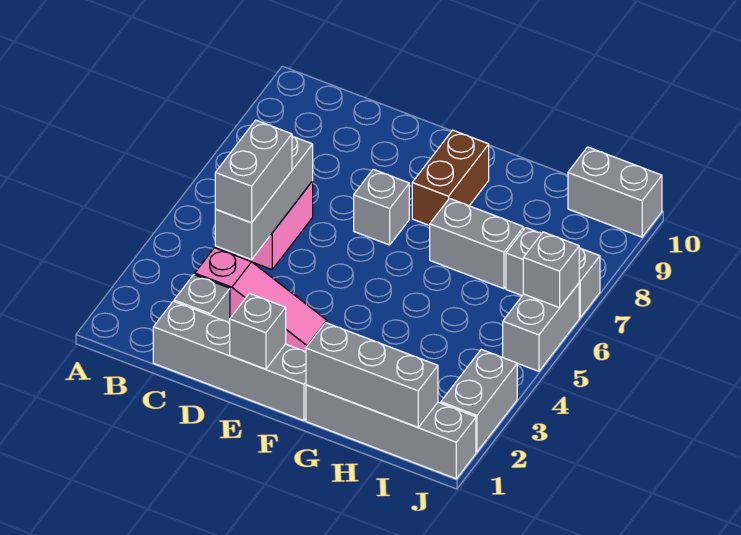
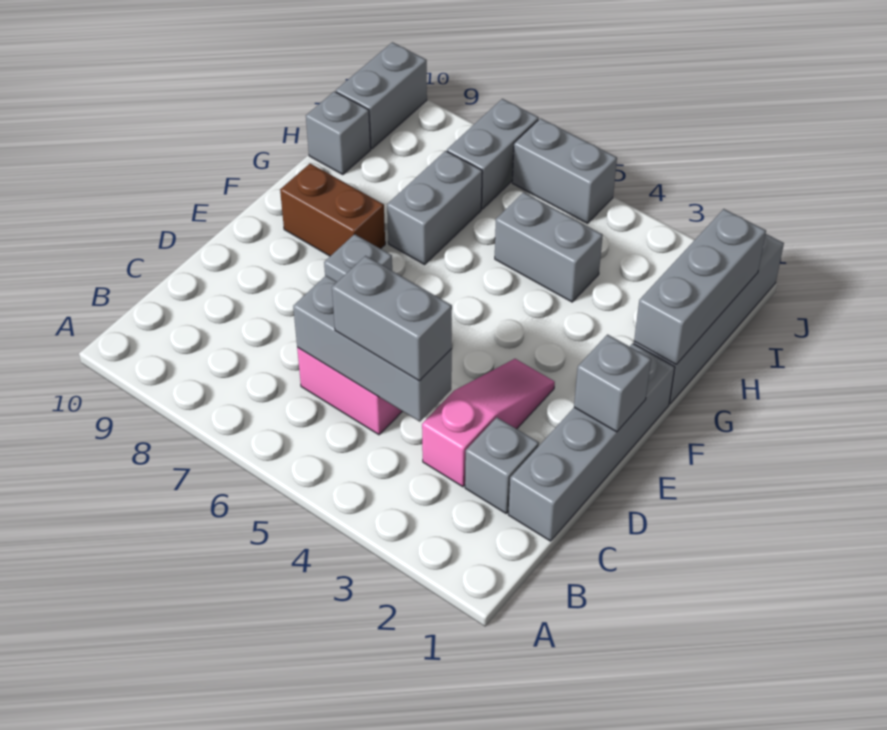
grey brick J2:J3 level 1 -> grey brick H4:H5 level 1
grey brick J6 level 2 -> grey brick H10 level 1

